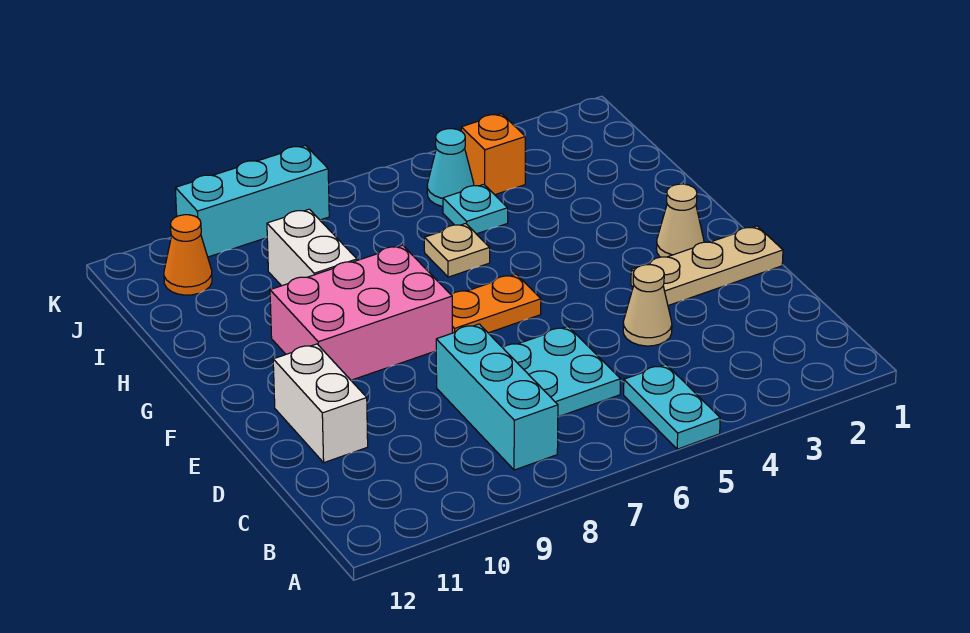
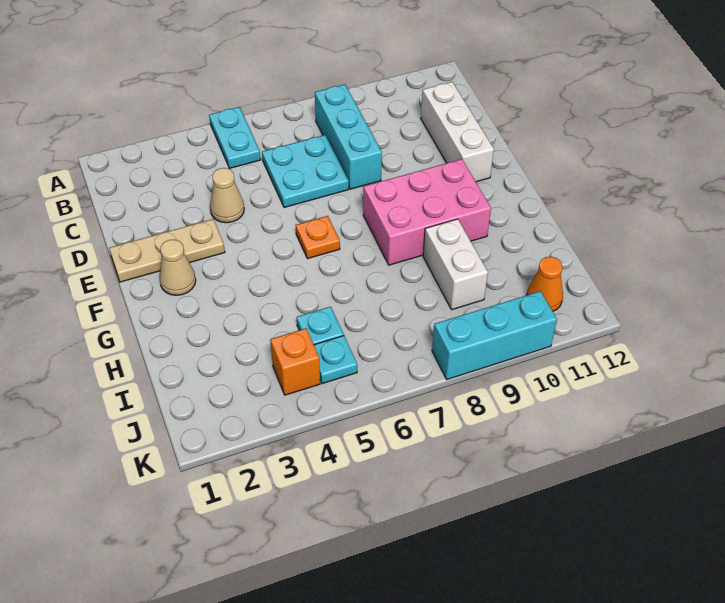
white brick D11:E11 level 1 -> white brick C11:E11 level 1
orange plate F6:F7 level 1 -> orange plate F6 level 1
tan plate H6 level 1 -> none
cyan cone J5 level 1 -> cyan plate J5 level 1

